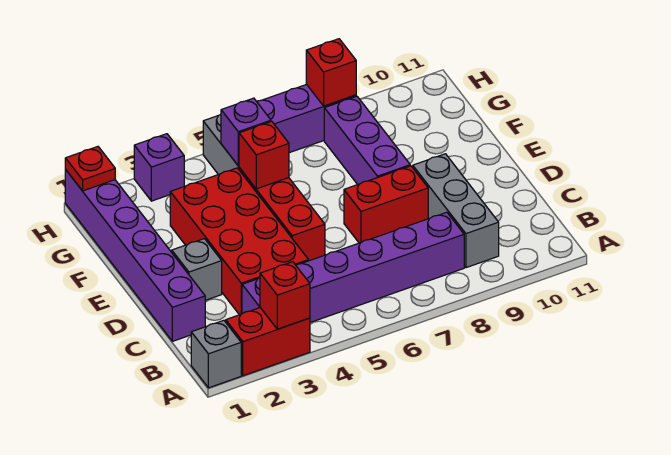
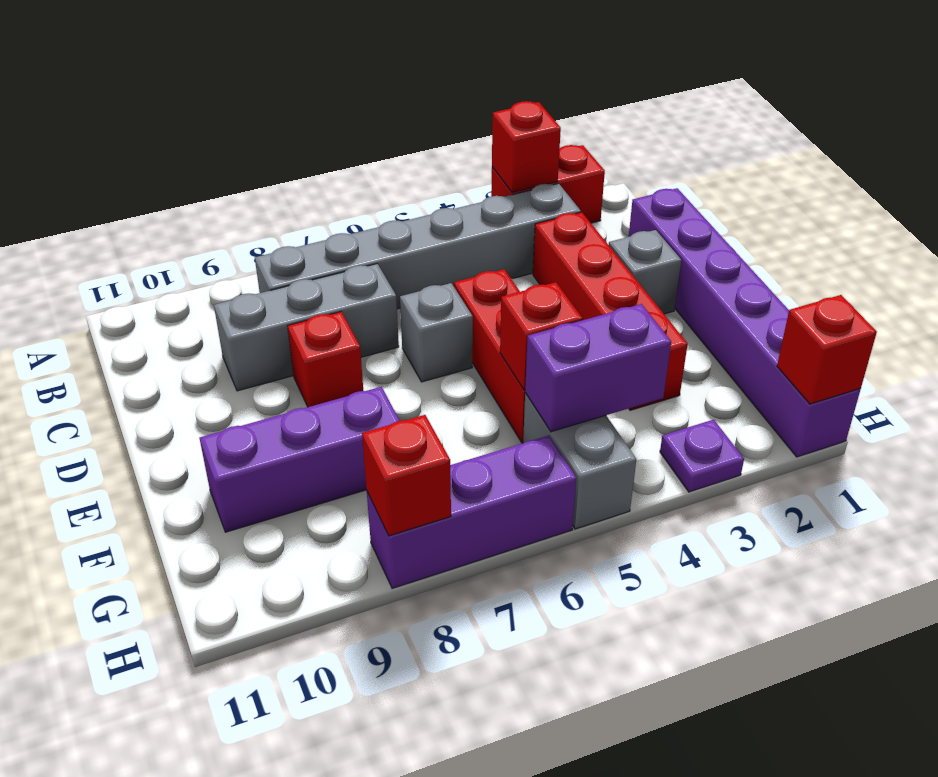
grey brick A1 level 1 -> grey brick D6 level 1
purple brick B3:B8 level 1 -> grey brick B3:B8 level 1
grey brick B9:D9 level 1 -> grey brick C7:C9 level 1
red brick C3:F4 level 1 -> red brick C3:F3 level 1
red brick D7:D8 level 1 -> red brick D8 level 1
purple brick E8:G8 level 1 -> purple brick F8:F10 level 1
purple brick G5 level 2 -> purple brick G4:G5 level 2
red plate H1 level 2 -> red brick H1 level 2
purple brick H3 level 1 -> purple plate H3 level 1

